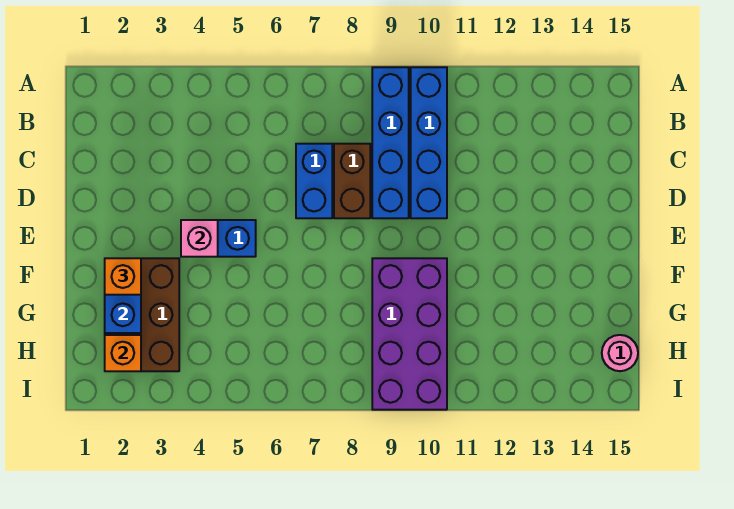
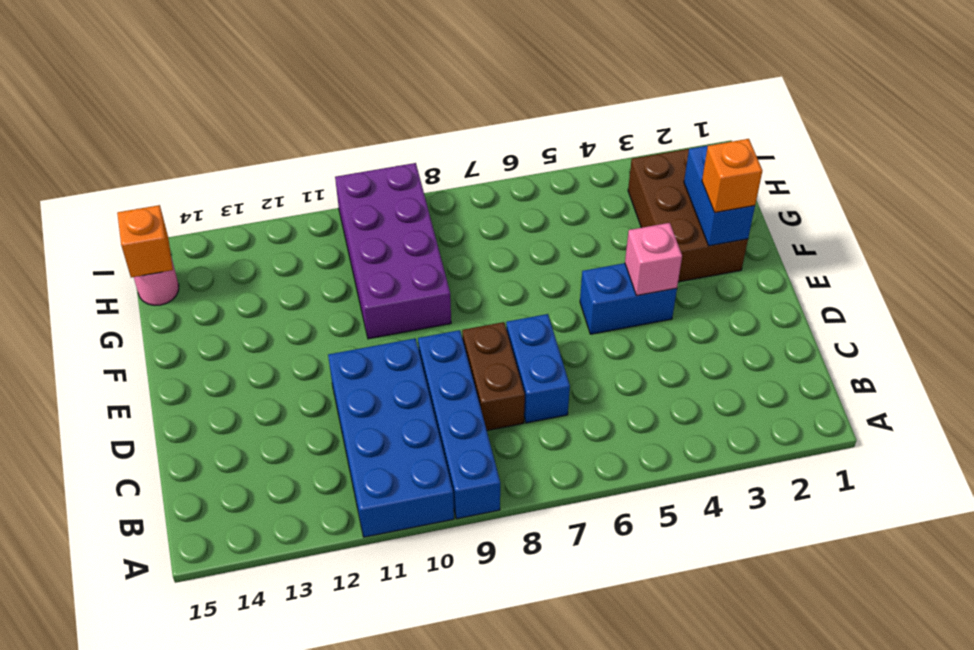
blue brick A10:D10 level 1 -> blue brick A10:D11 level 1
orange brick H2 level 2 -> orange brick H15 level 2

